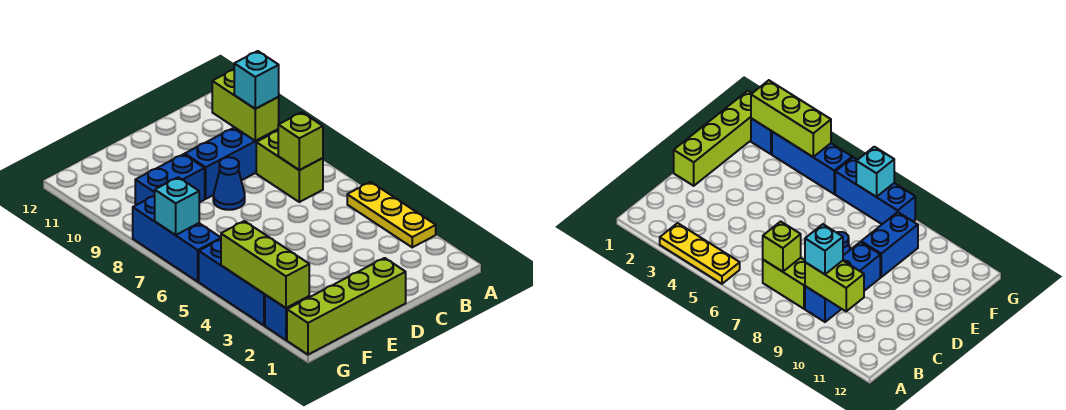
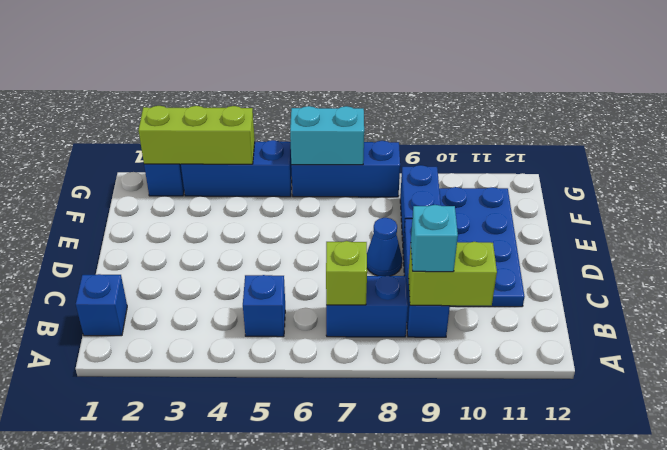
yellow plate A3:A5 level 1 -> none
none -> blue brick B1 level 1
none -> blue brick B5 level 1
lime brick B7:B8 level 1 -> blue brick B7:B8 level 1
none -> blue plate C10:F11 level 1
lime brick D1:G1 level 1 -> none
cyan brick G7 level 2 -> cyan brick G6:G7 level 2

